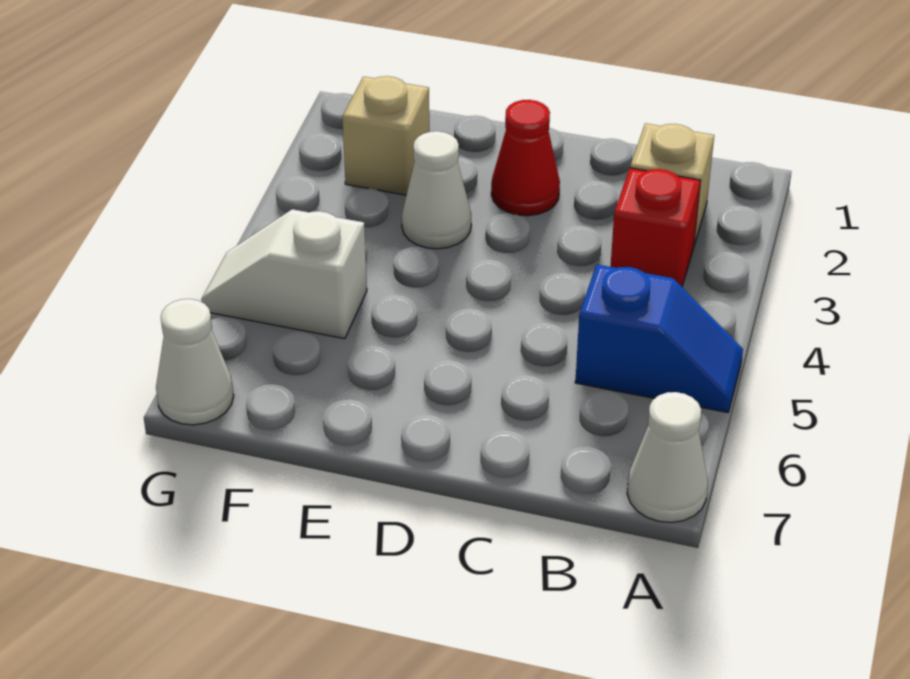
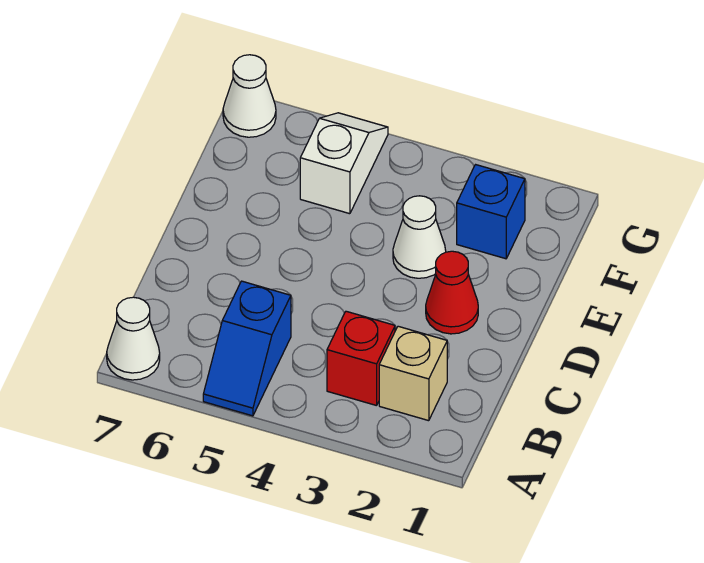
tan brick F2 level 1 -> blue brick F2 level 1

